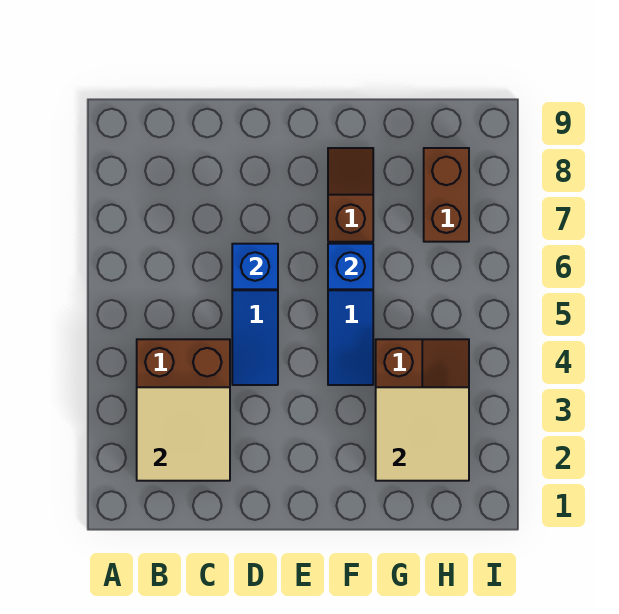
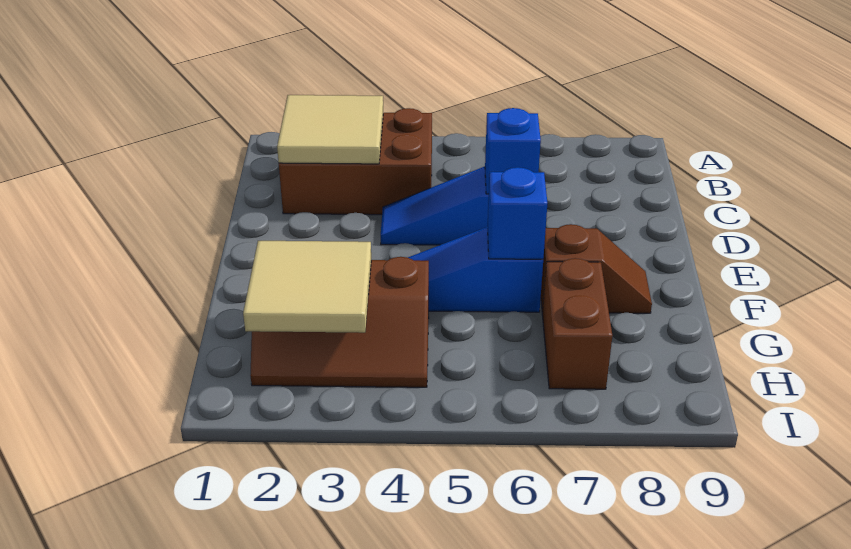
brown brick H7:H8 level 1 -> brown brick G7:H7 level 1

